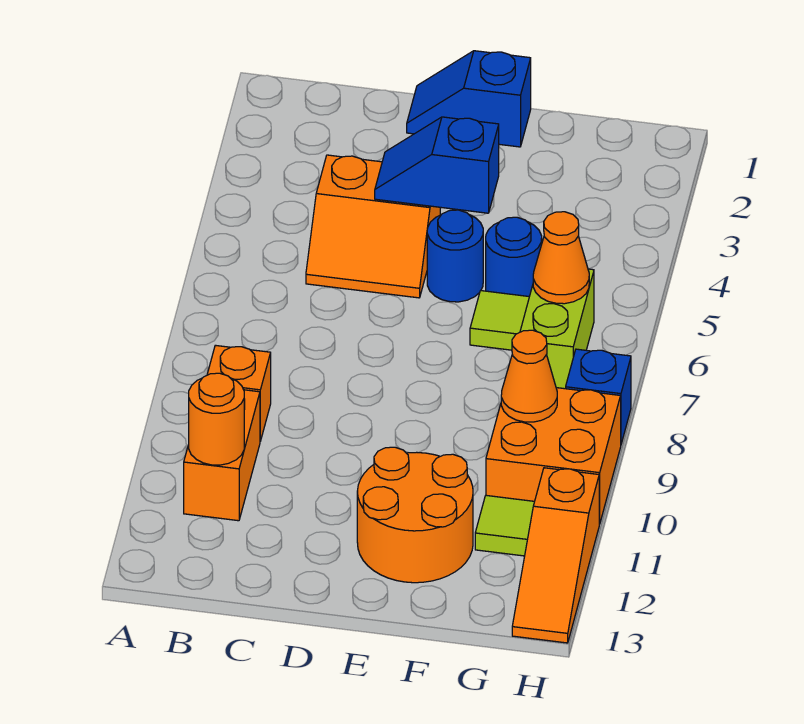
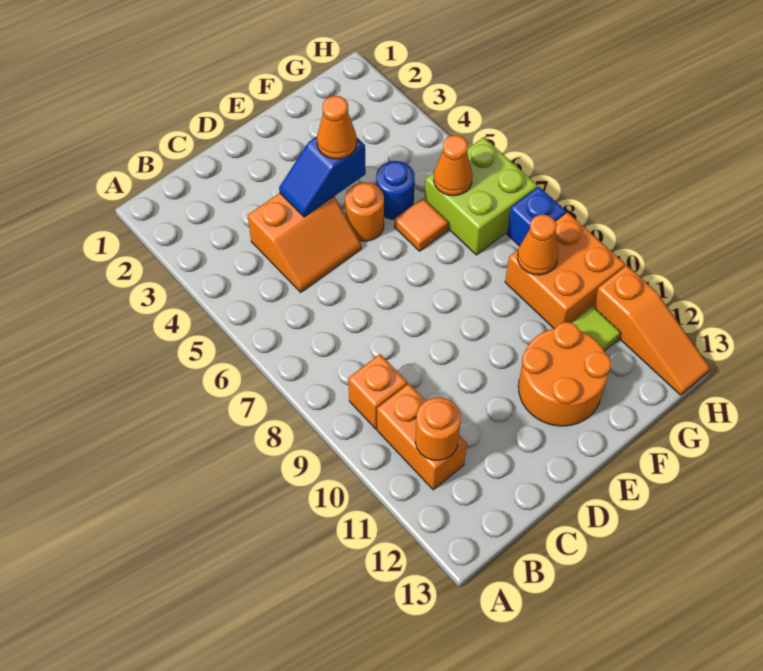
blue slope D1:E1 level 1 top E -> none
none -> orange cone E4 level 3
blue round brick E5 level 1 -> orange round brick E5 level 1
lime tile F6 level 1 -> orange tile F6 level 1
lime brick G6:G7 level 1 -> lime brick G6:H7 level 1

